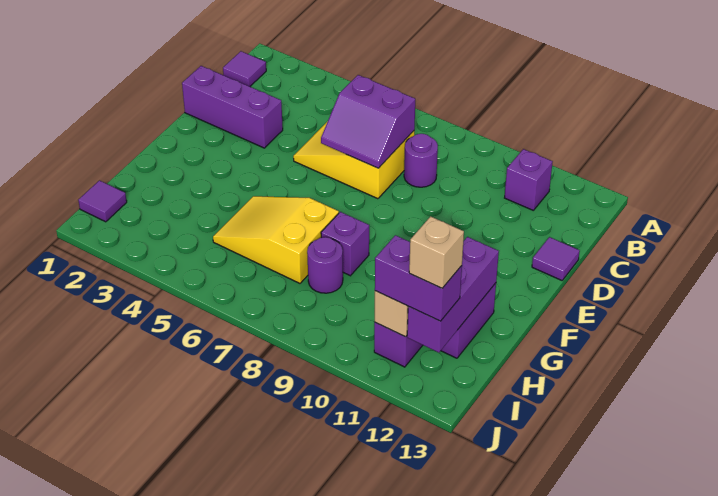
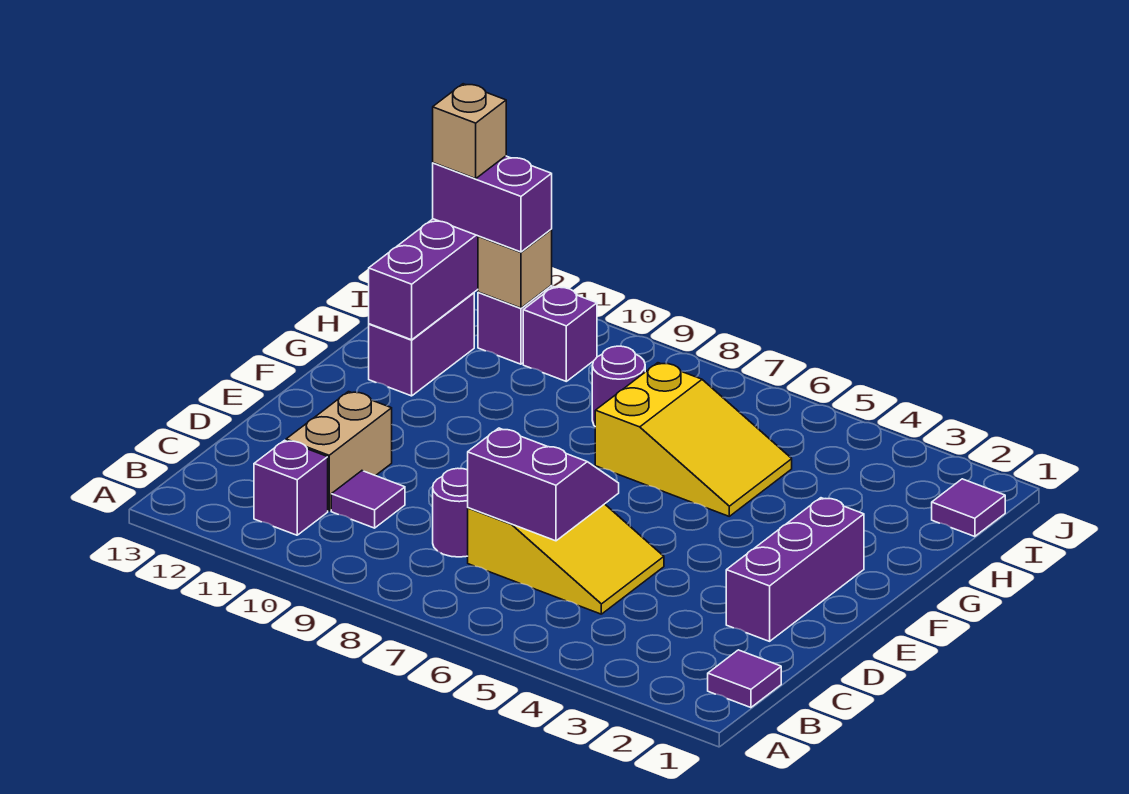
none -> tan brick C11:D11 level 1
purple brick D1:D3 level 1 -> purple brick D2:F2 level 1
purple tile D13 level 1 -> purple tile C10 level 1
purple brick G8 level 1 -> purple brick I10 level 1

